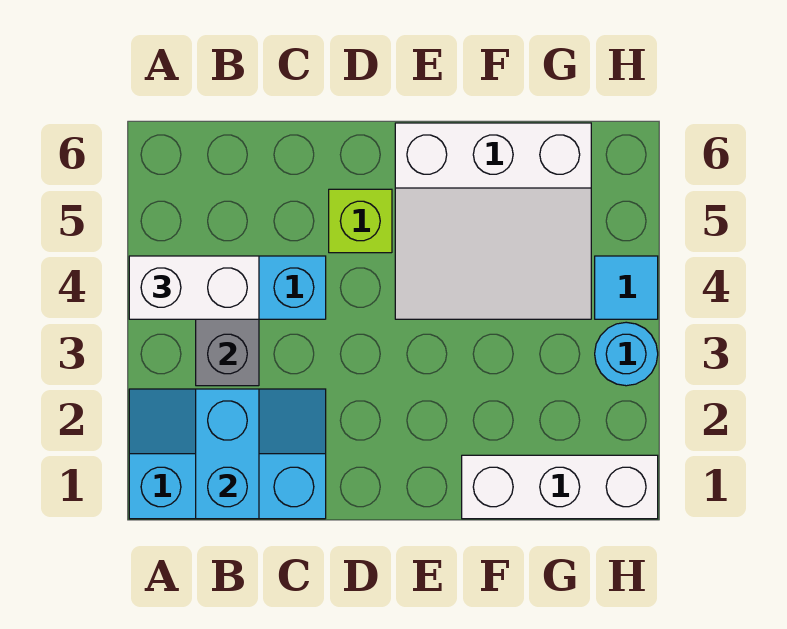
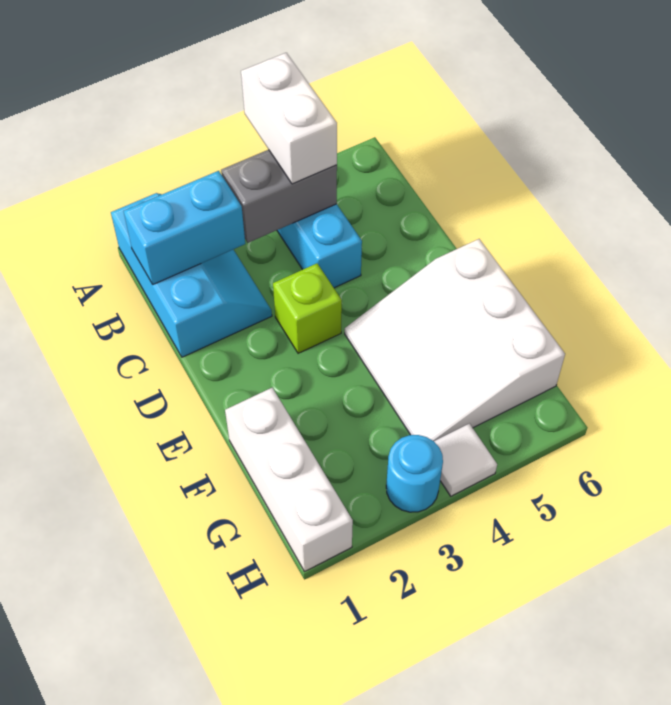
lime brick D5 level 1 -> lime brick D3 level 1
cyan tile H4 level 1 -> white tile H4 level 1

